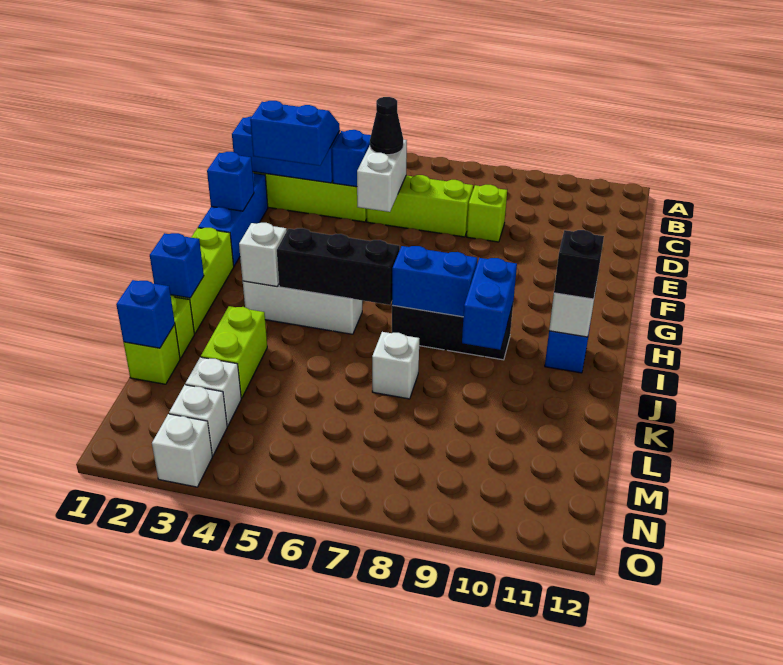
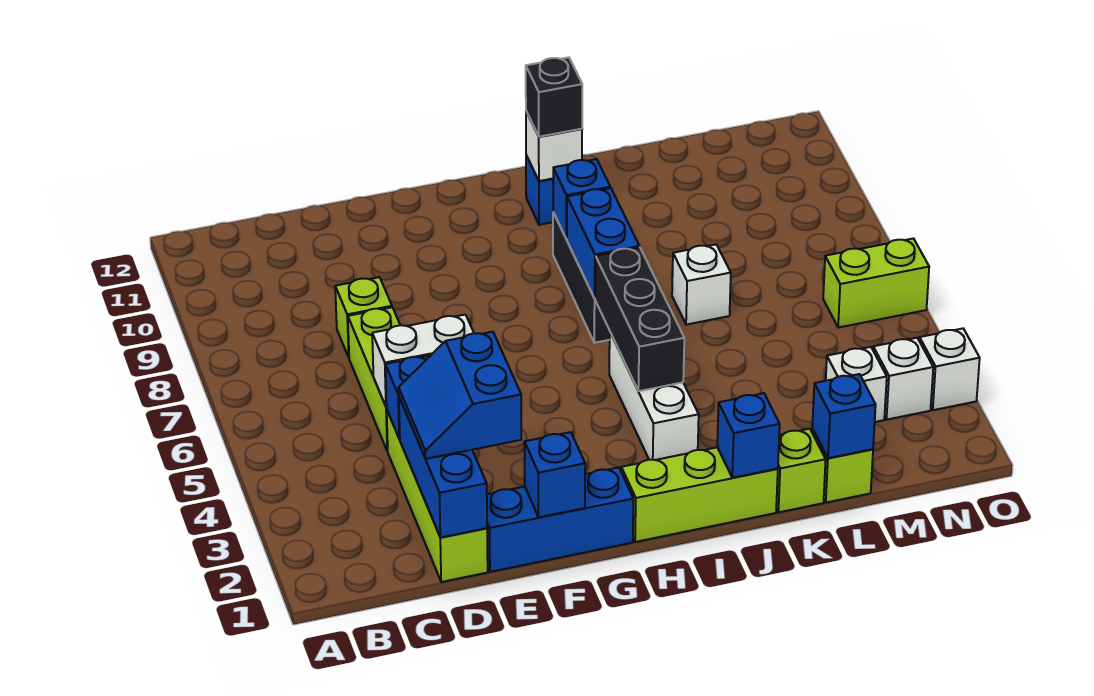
black cone D5 level 3 -> none
white brick I3 level 2 -> none
blue brick I9:J9 level 2 -> blue brick I9 level 2
lime brick K3:L3 level 1 -> lime brick N6:O6 level 1

